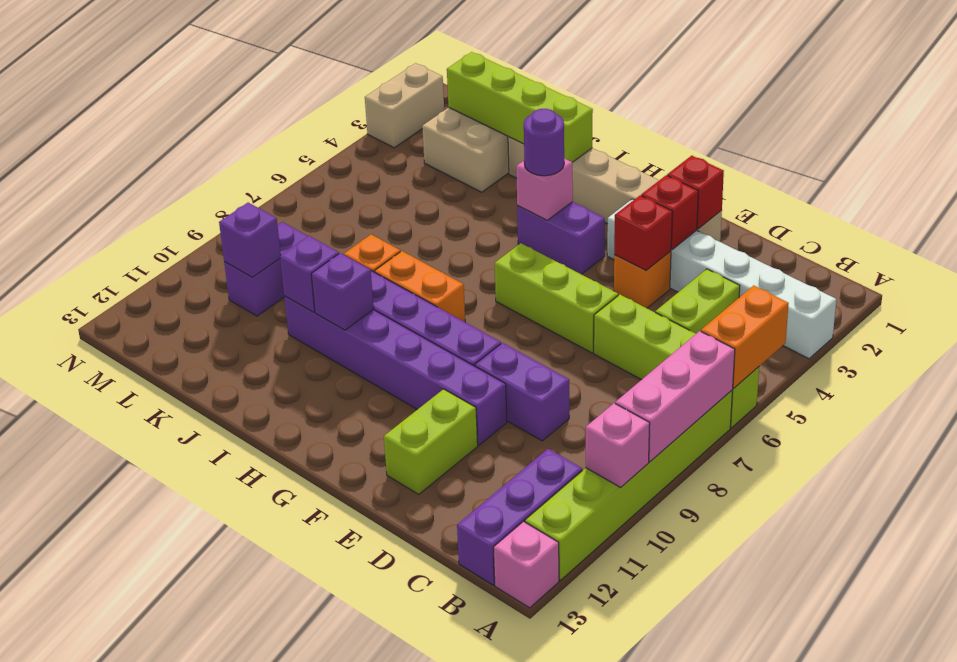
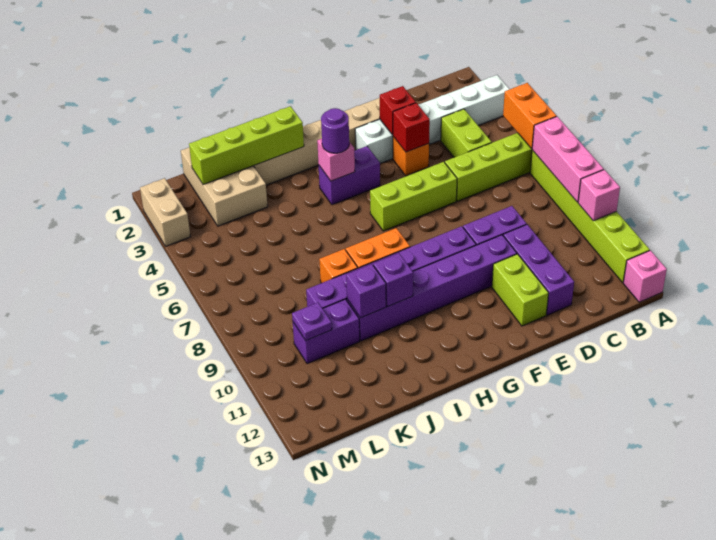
purple brick B11:B13 level 1 -> purple brick D10:D12 level 1
red brick E2 level 2 -> none
purple brick L9:L10 level 1 -> purple brick K10:L10 level 1
purple brick L10 level 2 -> purple plate L10 level 2

